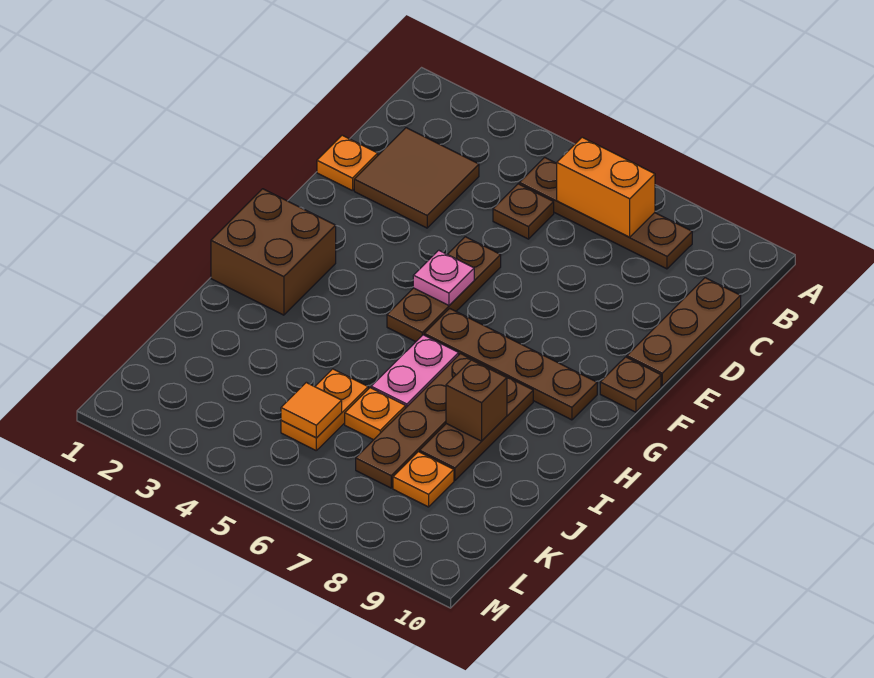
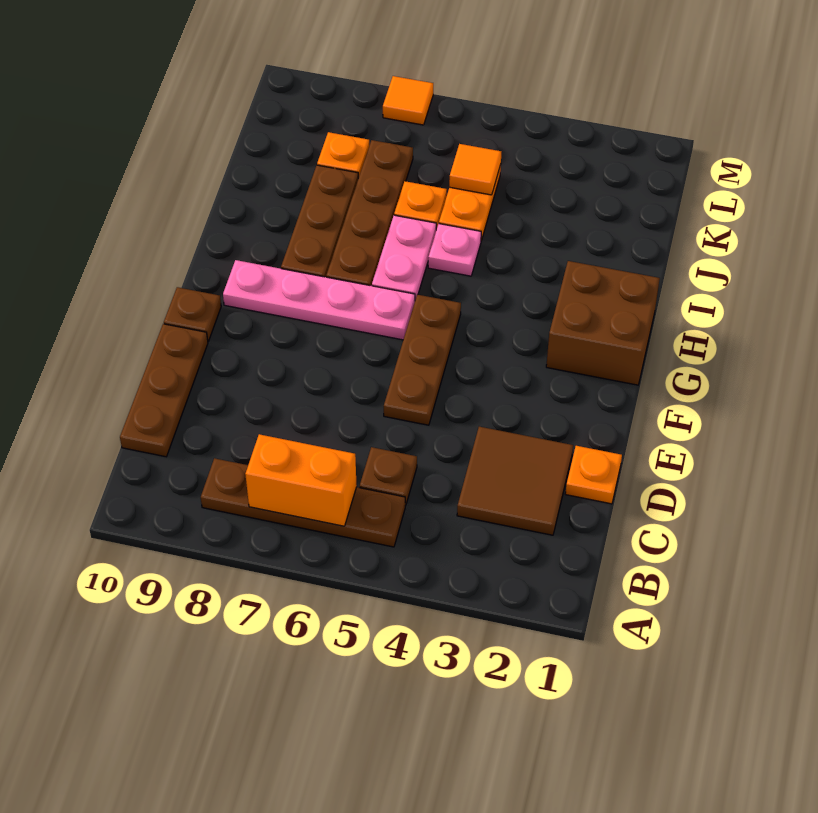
pink plate F5 level 2 -> pink plate I5 level 1
brown plate G6:G9 level 1 -> pink plate G6:G9 level 1
brown brick I8 level 2 -> none
none -> orange tile M7 level 1

